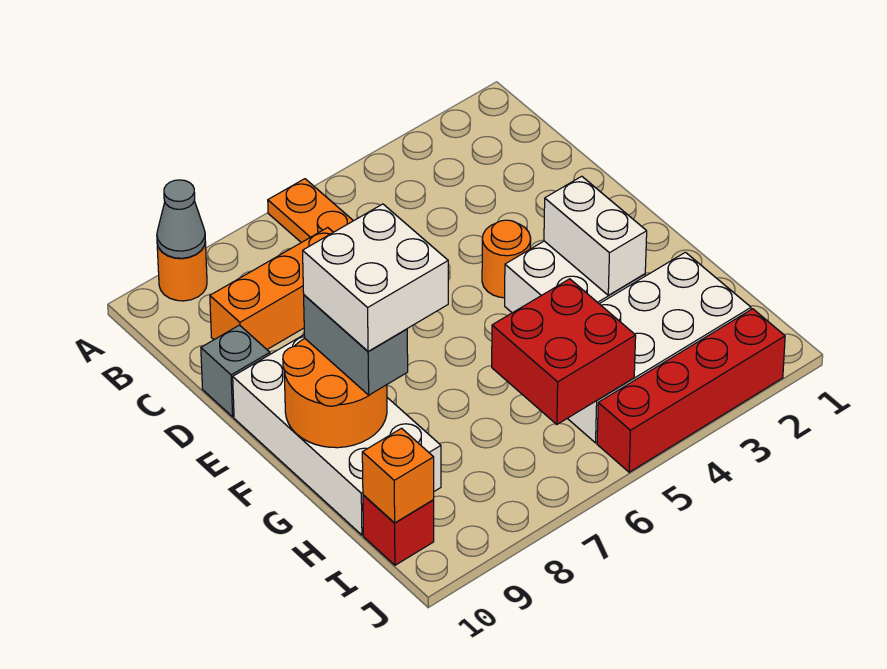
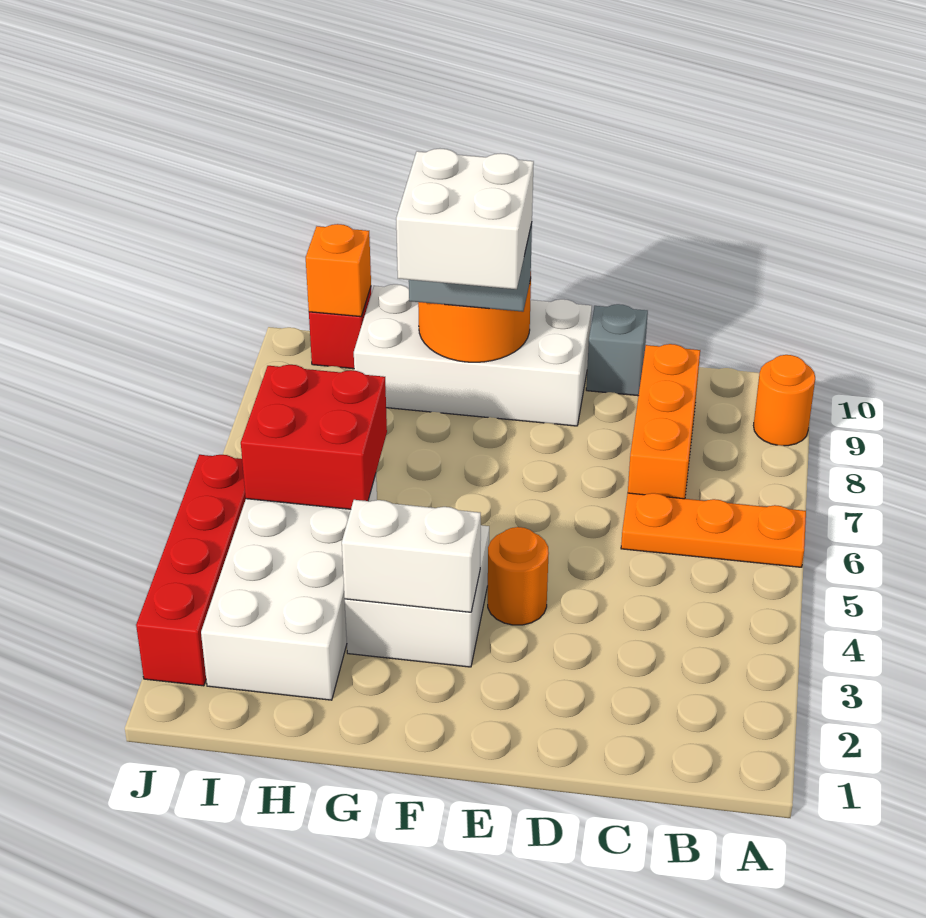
grey cone A9 level 2 -> none

